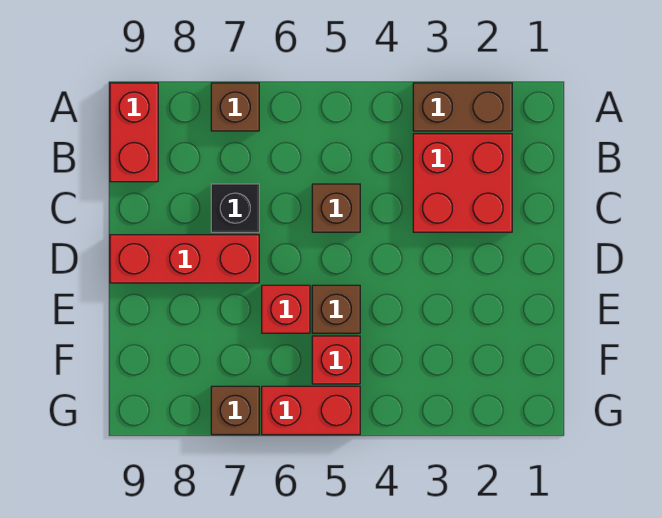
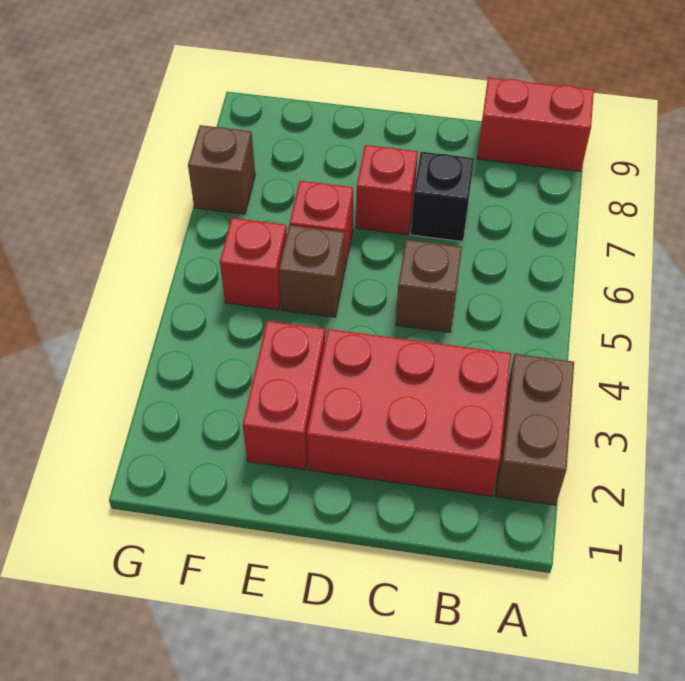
brown brick A7 level 1 -> none
red brick B2:C3 level 1 -> red brick B2:D3 level 1
red brick D7:D9 level 1 -> red brick D7 level 1
red brick G5:G6 level 1 -> red brick E2:E3 level 1

